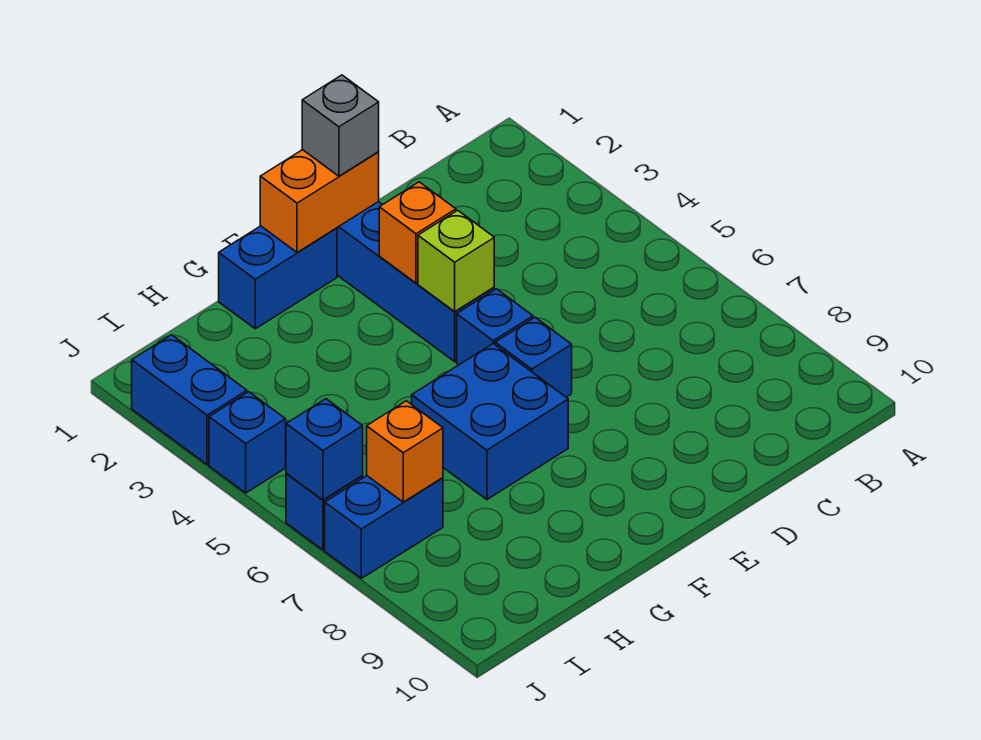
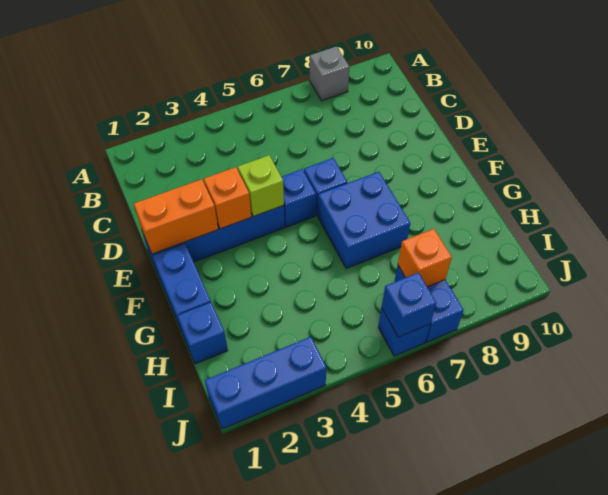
orange brick E1:F1 level 2 -> orange brick E1:E2 level 2
grey brick E1 level 3 -> grey brick A8 level 1
blue brick J2:J3 level 1 -> blue brick J1:J3 level 1
blue brick J4 level 1 -> blue brick H1 level 1

